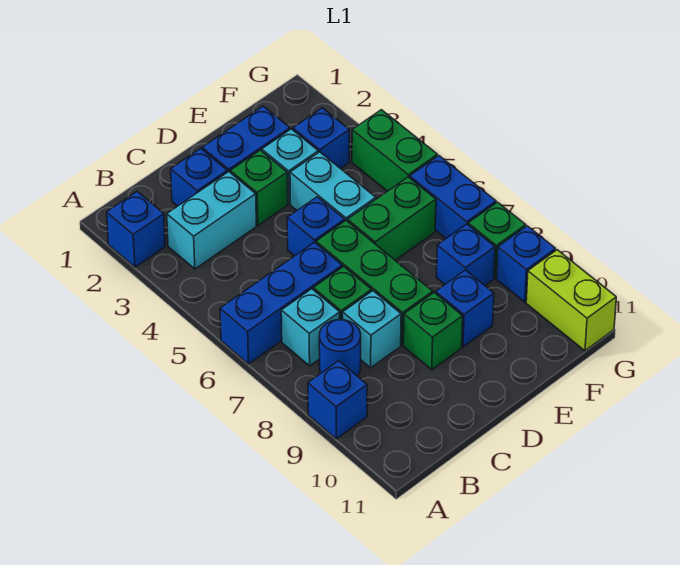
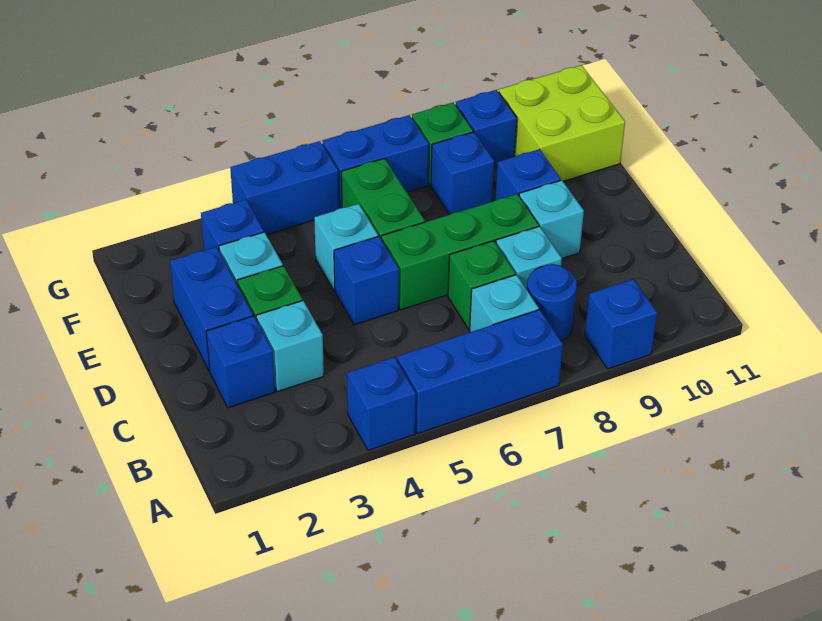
blue brick A2 level 1 -> blue brick A4 level 1
blue brick A6:C6 level 1 -> blue brick A5:A7 level 1
cyan brick B3:C3 level 1 -> cyan brick C3 level 1
green brick D9 level 1 -> cyan brick D9 level 1
cyan brick E4:E5 level 1 -> cyan brick E5 level 1
green brick G4:G5 level 1 -> blue brick G4:G5 level 1
lime brick G10:G11 level 1 -> lime brick F10:G11 level 1

